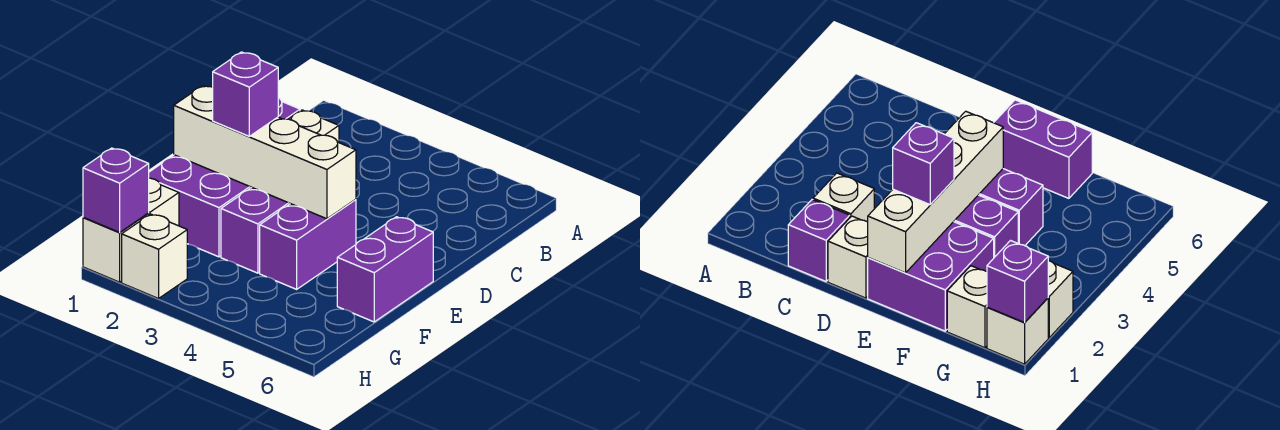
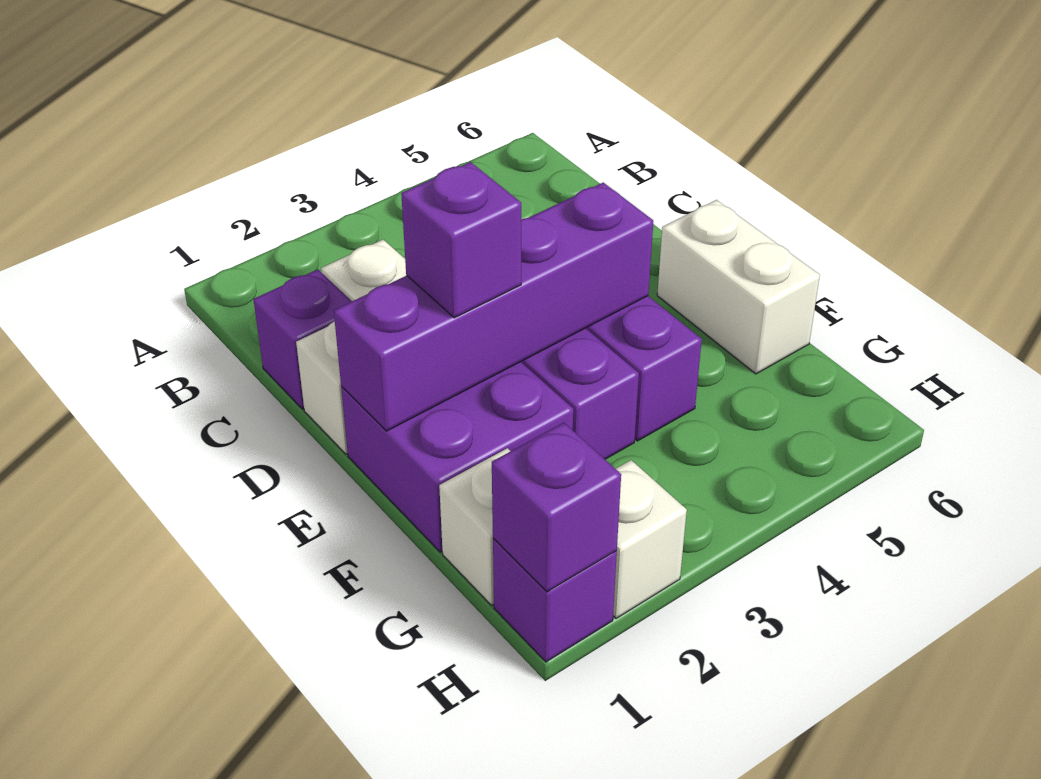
white brick E1:E4 level 2 -> purple brick E1:E4 level 2
purple brick E6:F6 level 1 -> white brick E6:F6 level 1
white brick H1 level 1 -> purple brick H1 level 1

